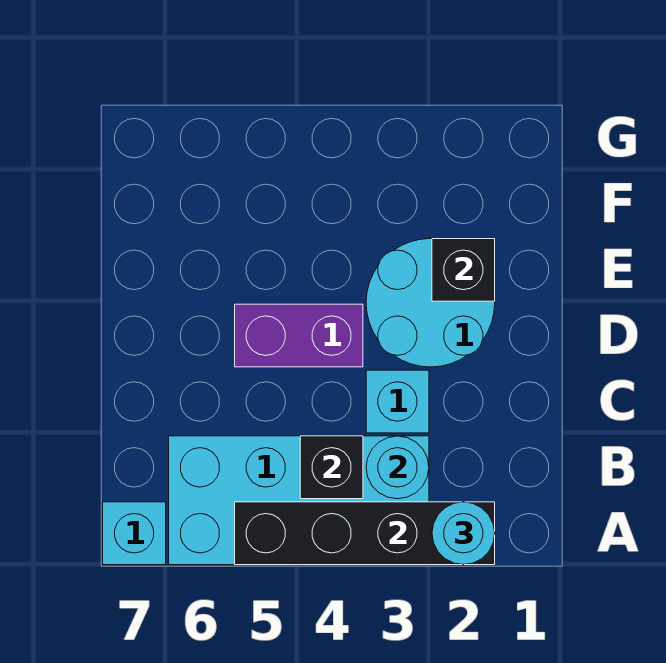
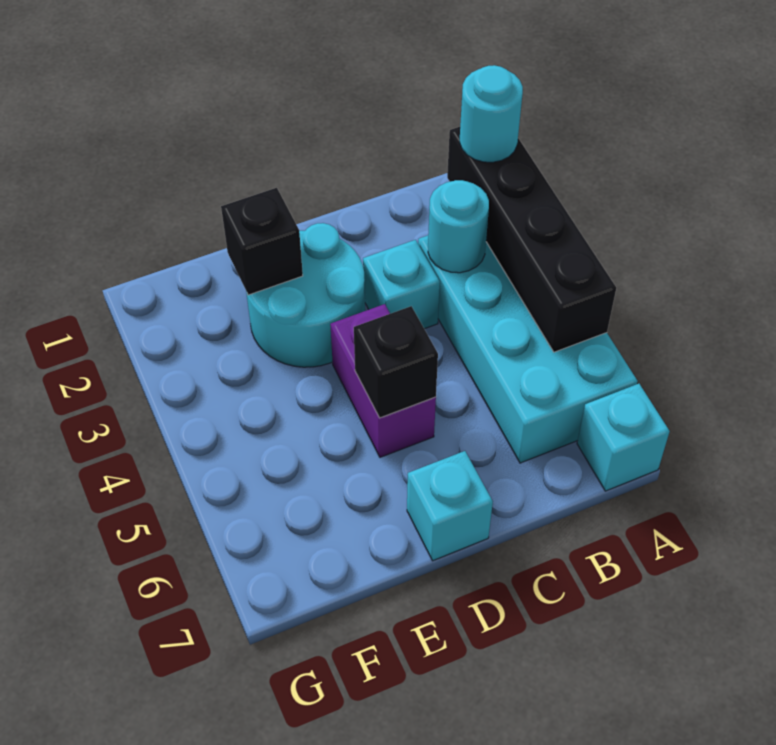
black brick B4 level 2 -> black brick D5 level 2
none -> cyan brick D7 level 1

